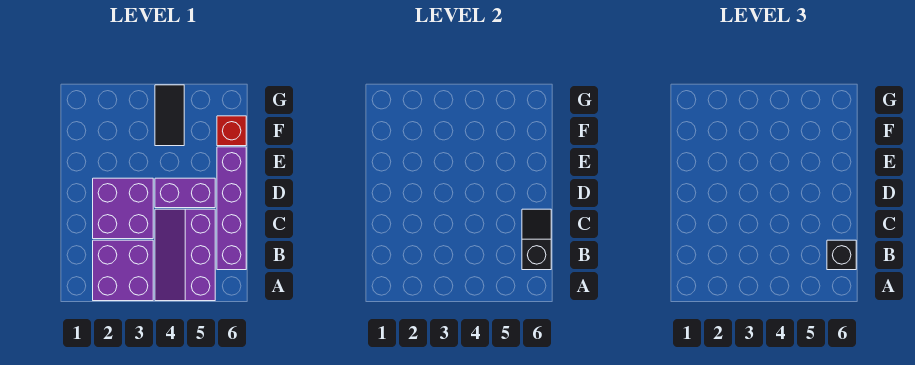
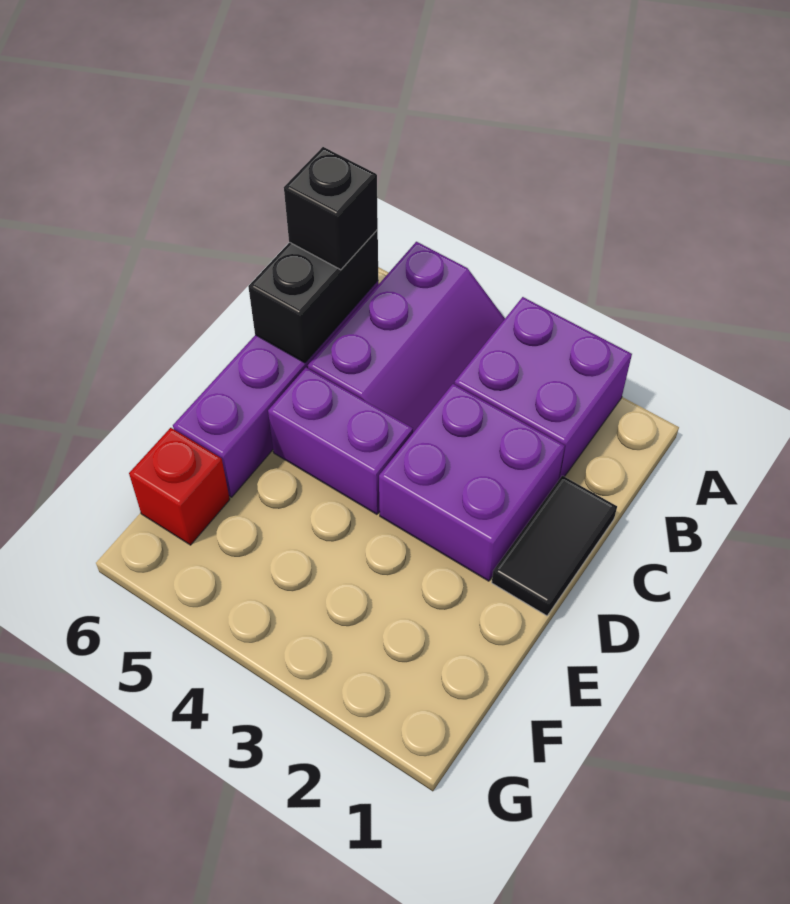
black slope B6:C6 level 2 top B -> black brick B6:C6 level 2
black tile F4:G4 level 1 -> black tile C1:D1 level 1

